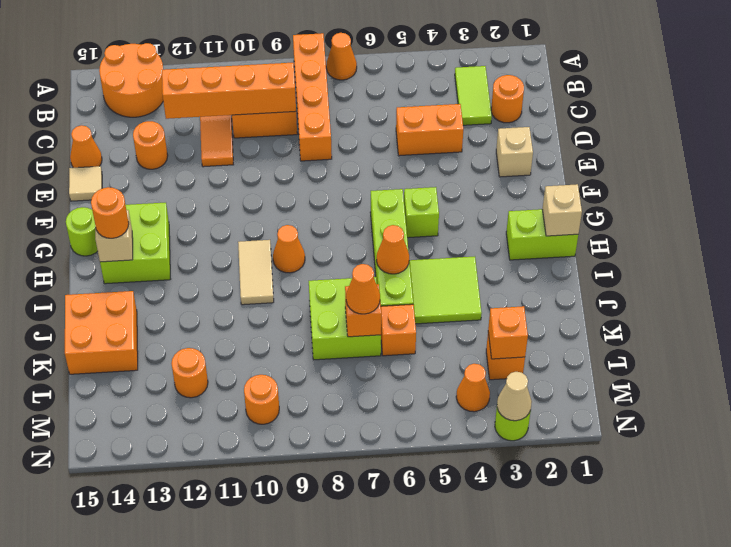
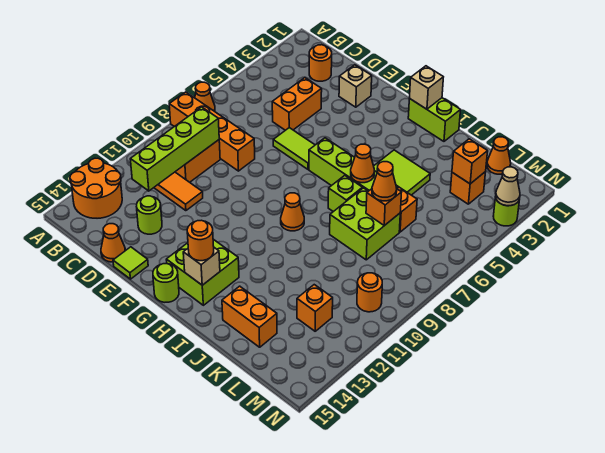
lime tile B3:C3 level 1 -> lime tile E6:F6 level 1
orange brick C9:C12 level 2 -> lime brick C9:C12 level 2
orange round brick D13 level 1 -> lime round brick D13 level 1
tan tile E15 level 1 -> lime tile E15 level 1
lime brick G5 level 1 -> lime brick I7 level 1
lime brick H1:H2 level 1 -> lime brick H1:I1 level 1
tan tile H10:I10 level 1 -> none
orange brick J14:K15 level 1 -> orange brick J14:K14 level 1
orange round brick L12 level 1 -> orange brick L12 level 1
orange cone M4 level 1 -> orange cone L1 level 1

